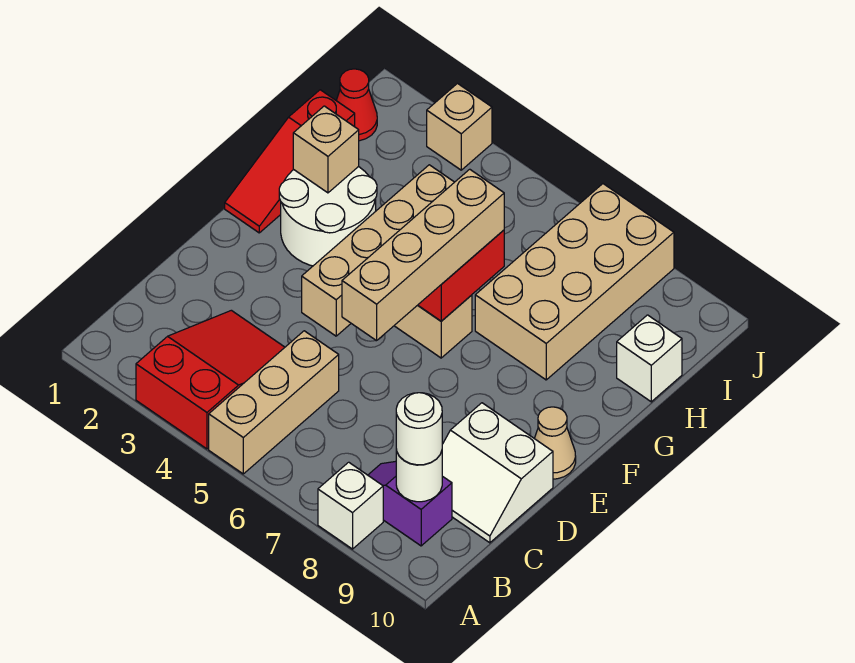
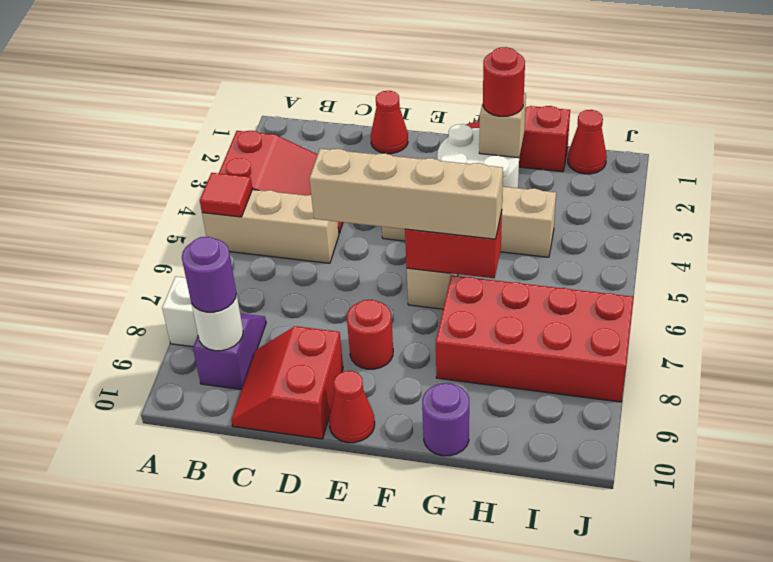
none -> red tile A5 level 2
white round brick B9 level 3 -> purple round brick B9 level 3
white slope C9:D10 level 1 top D -> red slope C9:D10 level 1 top D
none -> red cone D1 level 1
none -> red round brick E8 level 1
tan cone E10 level 1 -> red cone E10 level 1
none -> red round brick G2 level 3
tan brick G7:J8 level 1 -> red brick G7:J8 level 1
none -> purple round brick G10 level 1
white brick H10 level 1 -> none
tan brick J3 level 1 -> none

